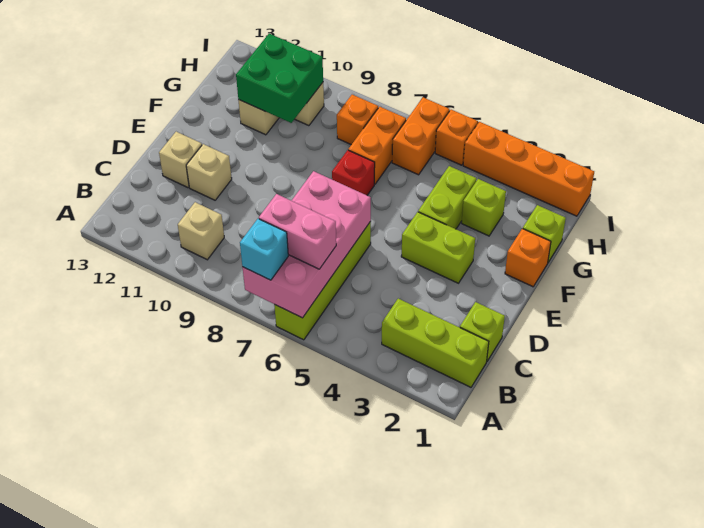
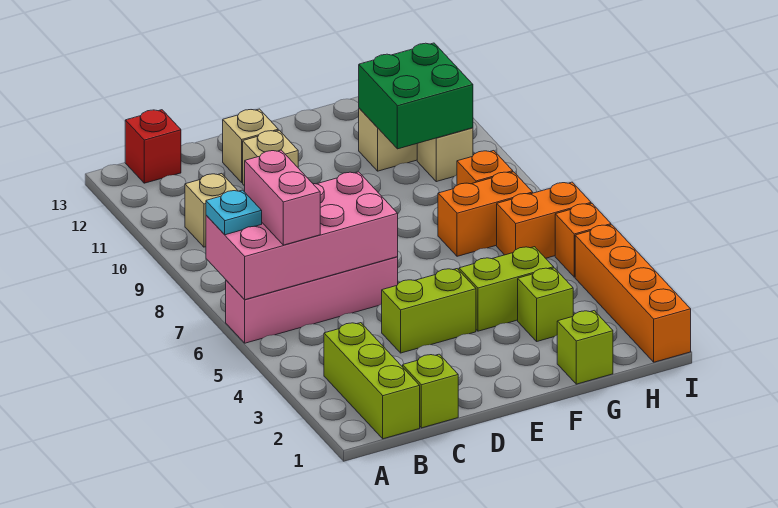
lime brick A6:D6 level 1 -> pink brick A6:D6 level 1
cyan brick A7 level 3 -> cyan plate A7 level 3
lime brick E3:E4 level 1 -> lime brick D4:E4 level 1
orange brick F1 level 1 -> none
red brick F7 level 1 -> red brick B13 level 1

